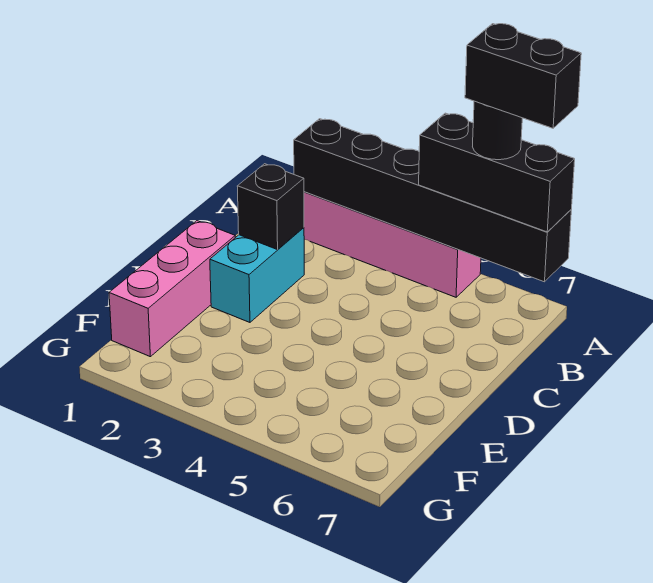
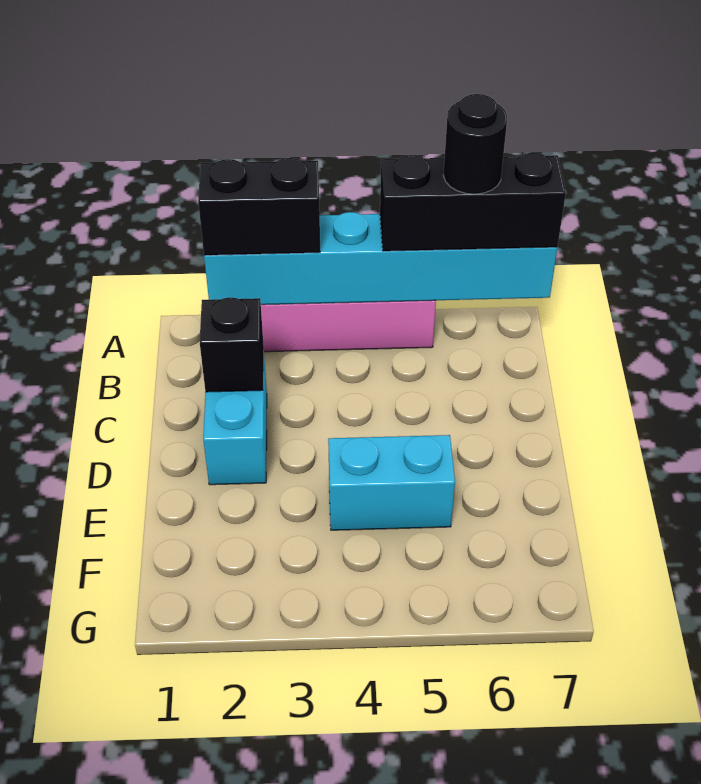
black brick A2:A7 level 2 -> cyan brick A2:A7 level 2
black brick A6:A7 level 5 -> black brick A2:A3 level 3
pink brick D1:F1 level 1 -> none
none -> cyan brick E4:E5 level 1

